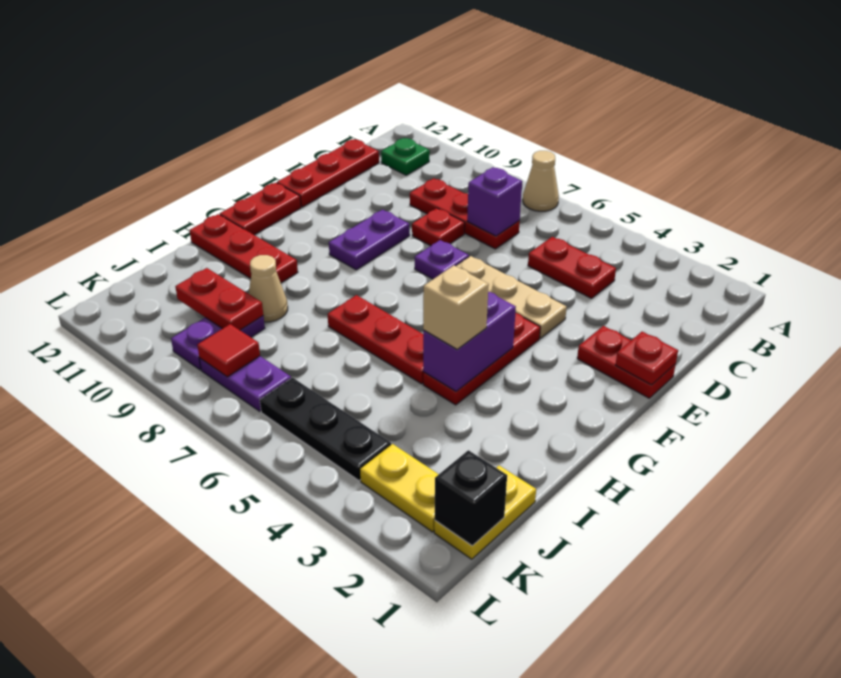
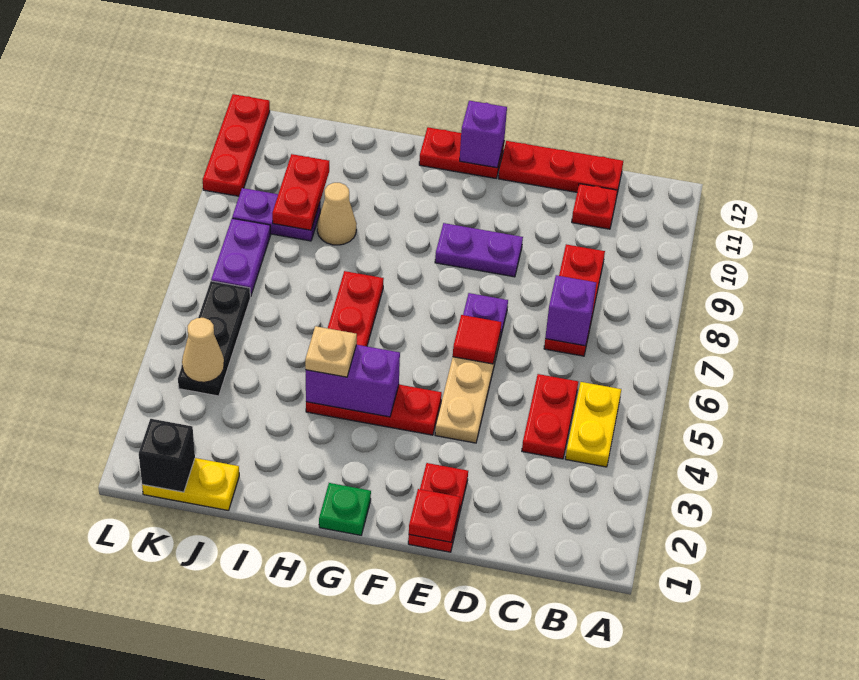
tan cone A7 level 1 -> tan cone K4 level 2
green plate B11 level 1 -> green plate G1 level 1
red plate D8 level 1 -> red plate C11 level 1
none -> purple brick F12 level 2
tan brick H4 level 3 -> tan plate H4 level 3
red plate H10:H12 level 1 -> red plate L10:L12 level 1
yellow plate K2:K3 level 1 -> yellow plate B4:B5 level 1
red tile K8 level 2 -> red tile E6 level 2

